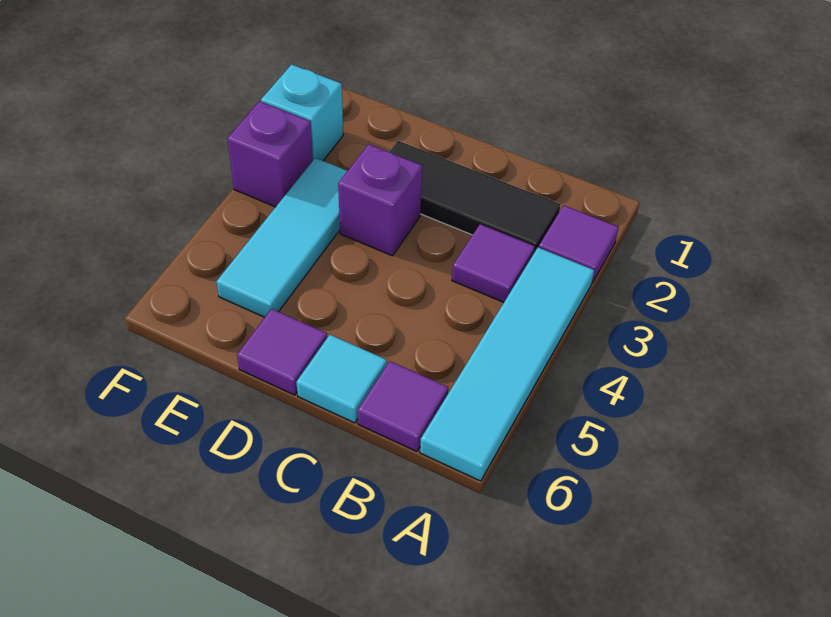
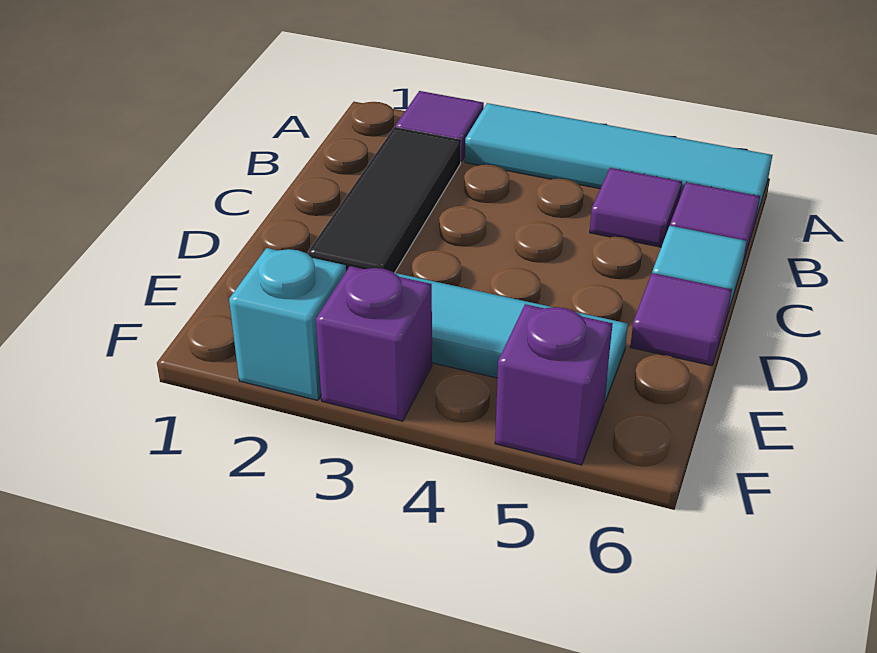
purple tile B3 level 1 -> purple tile B5 level 1
purple brick D3 level 1 -> purple brick F5 level 1

